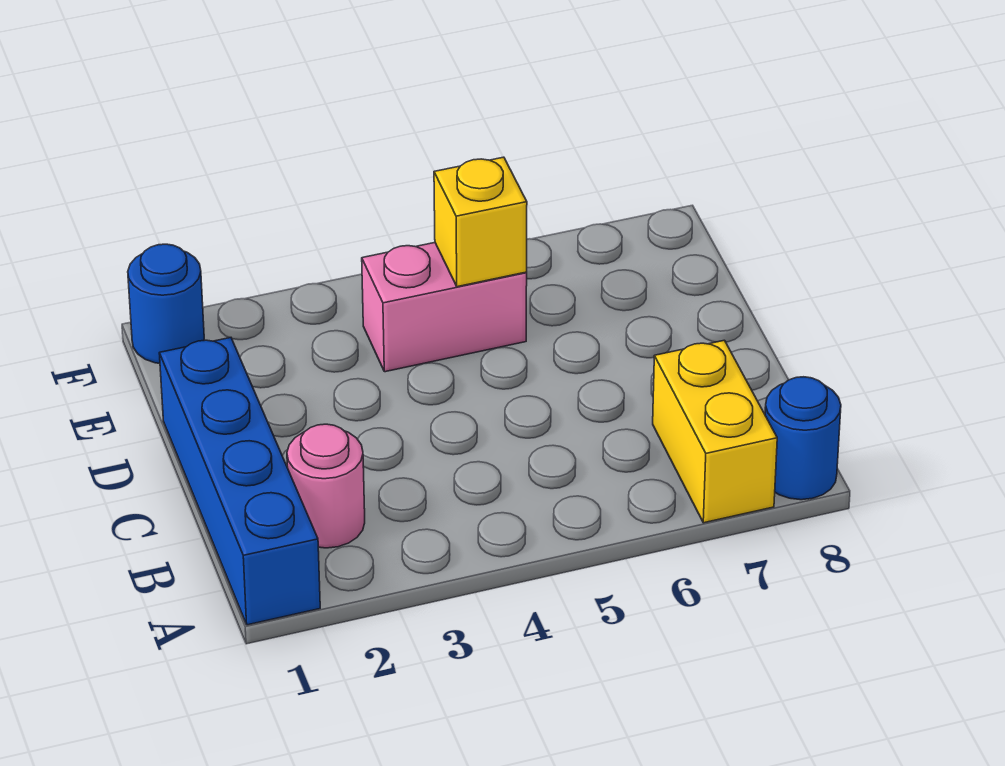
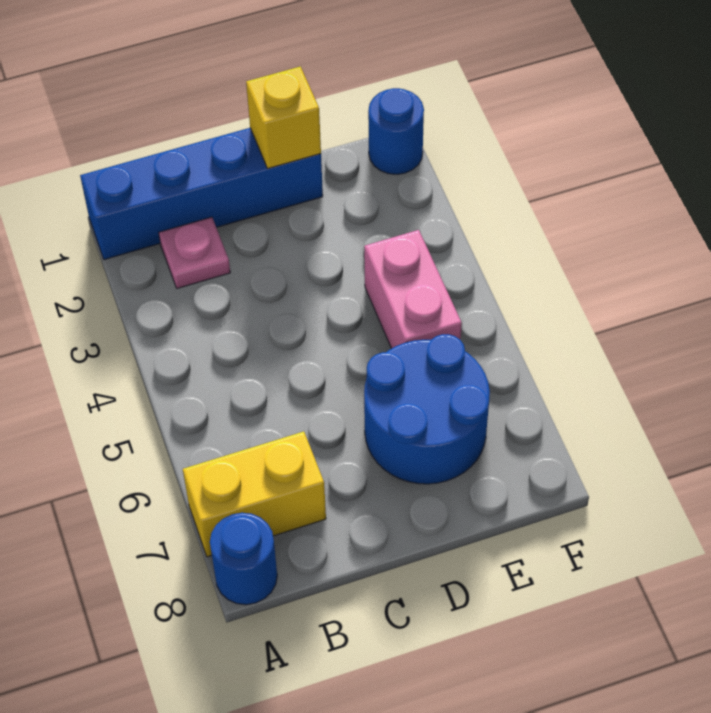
pink round brick B2 level 1 -> pink plate B2 level 1
none -> blue round brick D6:E7 level 1
yellow brick E5 level 2 -> yellow brick D1 level 2

